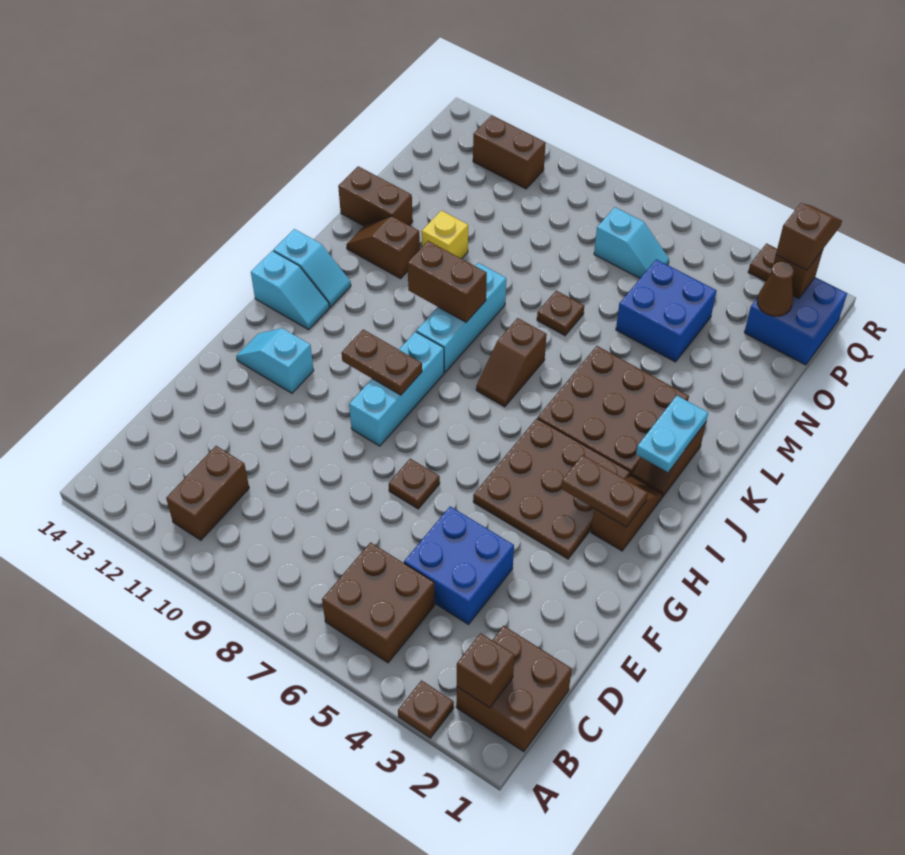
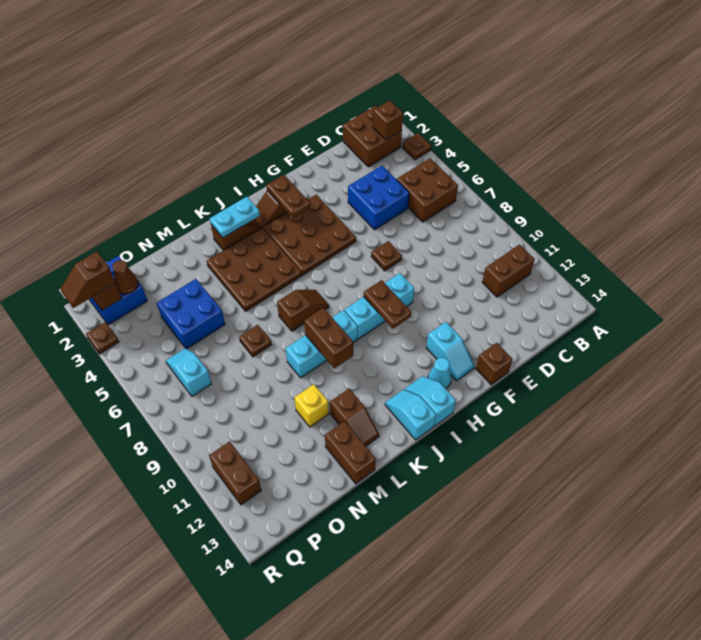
none -> brown brick F14 level 1
none -> cyan cone H13 level 1

